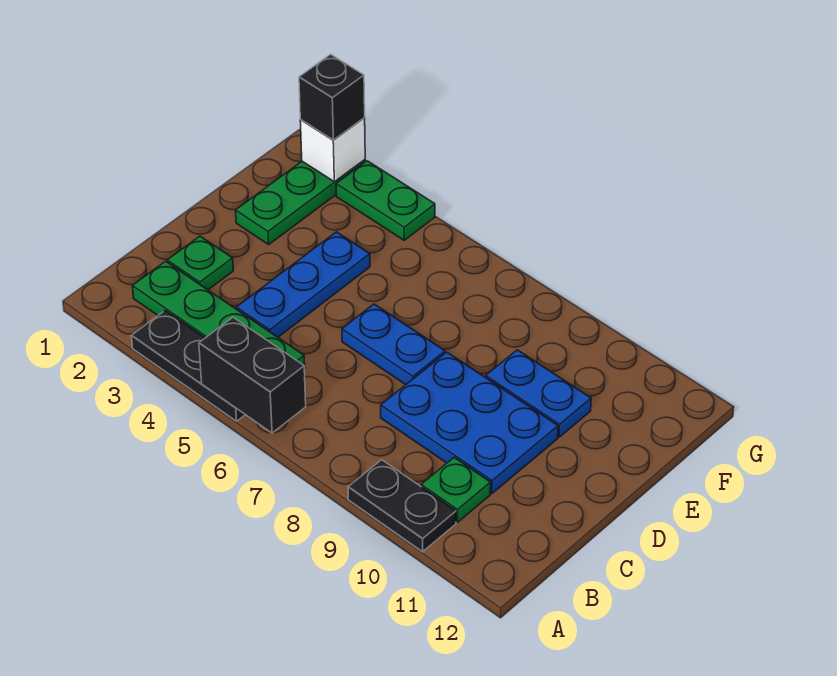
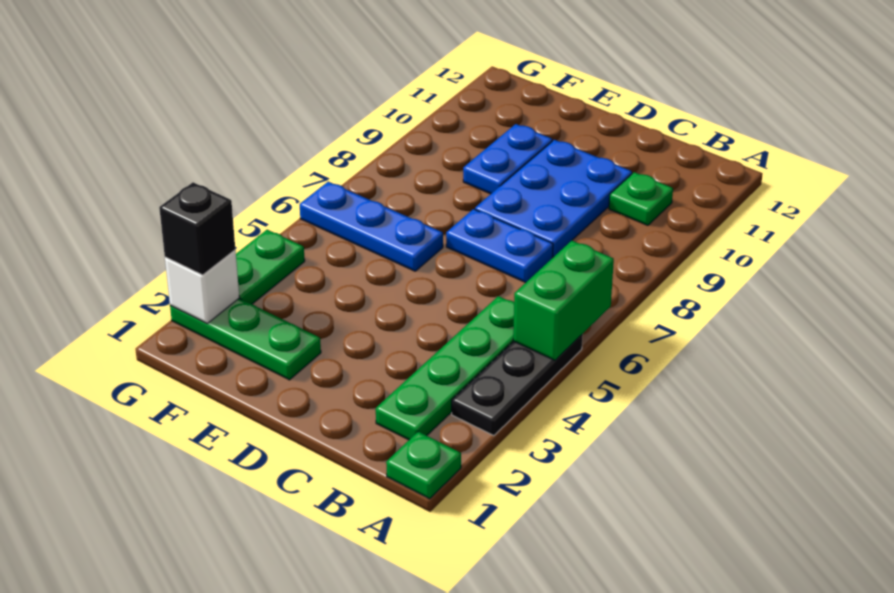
black brick A5:A6 level 2 -> green brick A5:A6 level 2
black plate A9:A10 level 1 -> none
green plate C2 level 1 -> green plate A1 level 1
blue plate C4:E4 level 1 -> blue plate E6:G6 level 1
blue plate D6:D7 level 1 -> blue plate C7:D7 level 1

